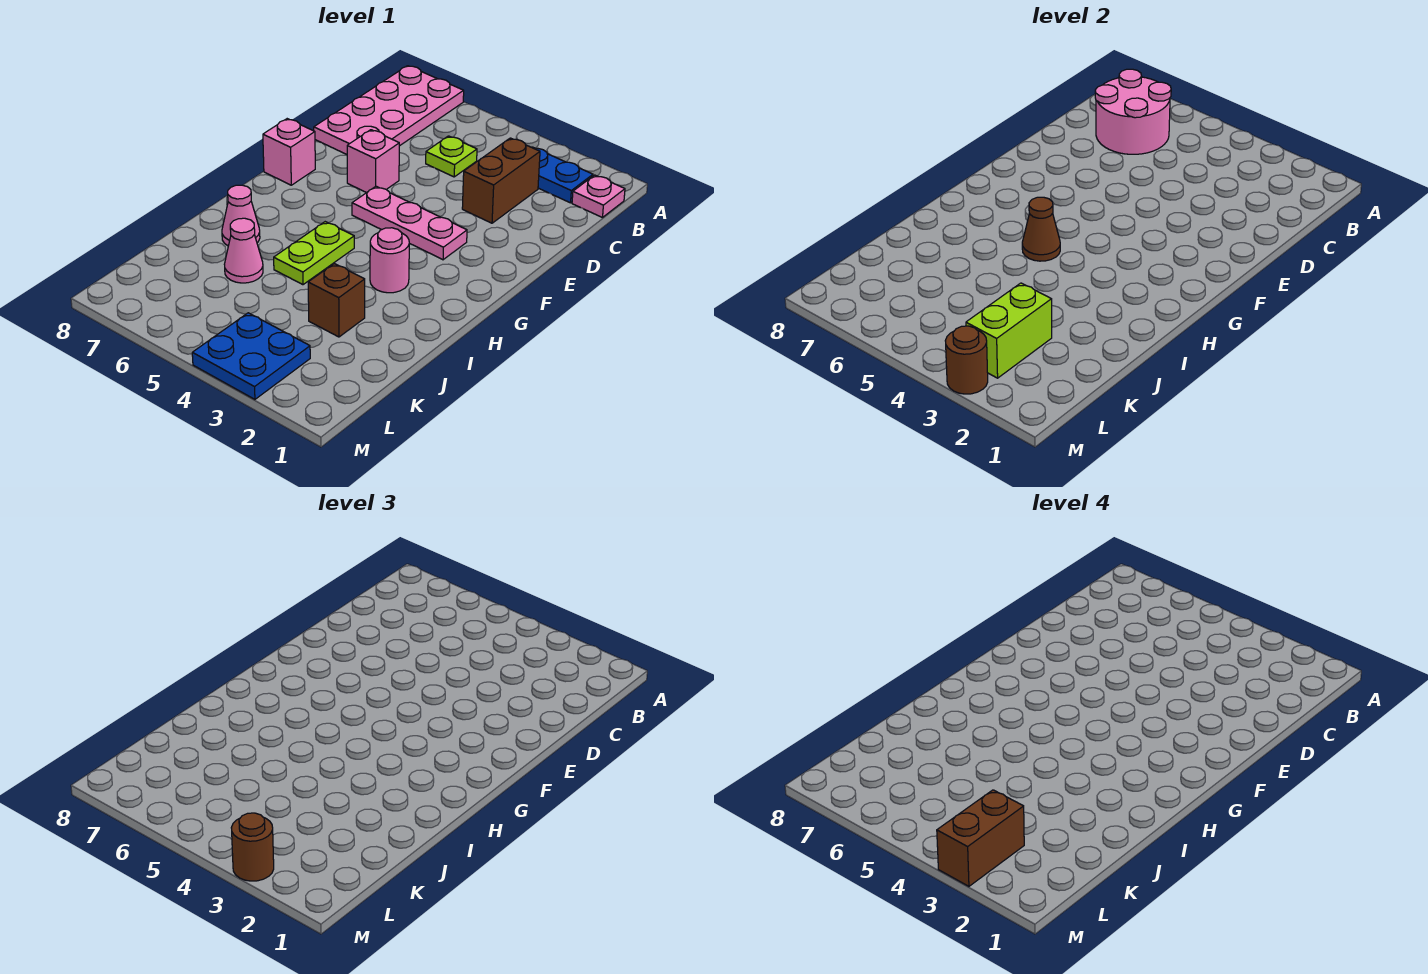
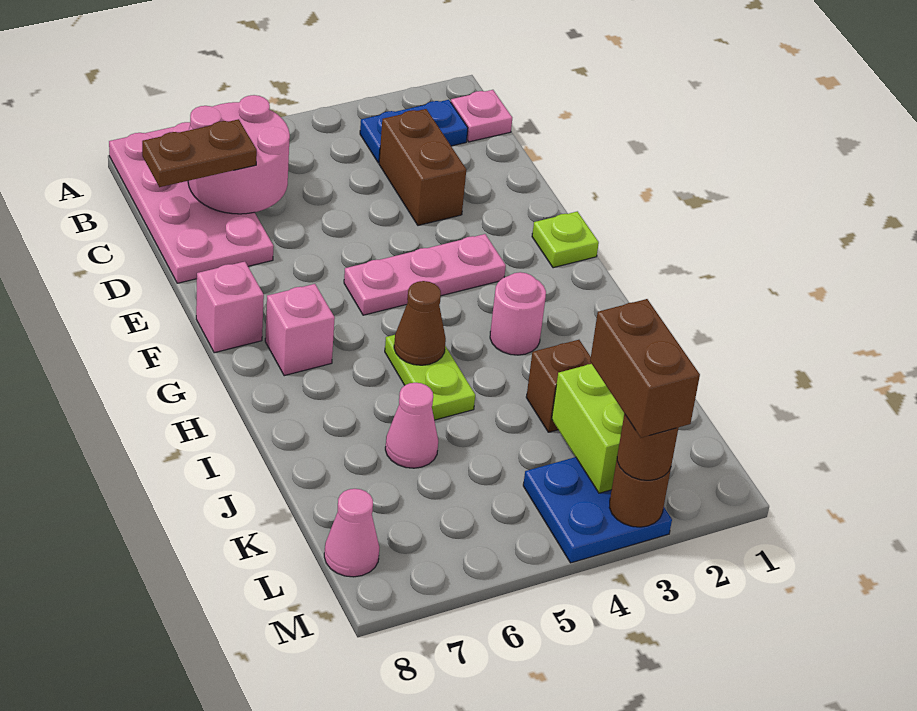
lime plate C5 level 1 -> lime plate F1 level 1
none -> brown plate C7:C8 level 3
pink brick E6 level 1 -> pink brick G7 level 1
pink cone I7 level 1 -> pink cone L8 level 1

